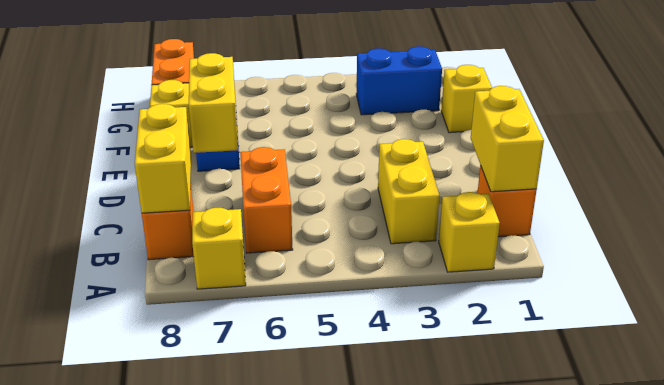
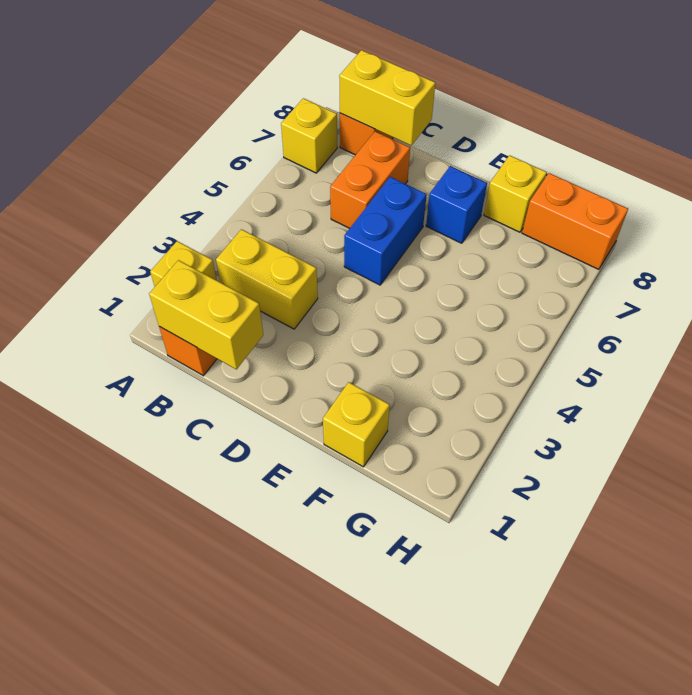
orange brick B6:C6 level 1 -> orange brick C6:C7 level 1
yellow brick D7:E7 level 2 -> none
blue brick G2:G3 level 1 -> blue brick D5:D6 level 1

